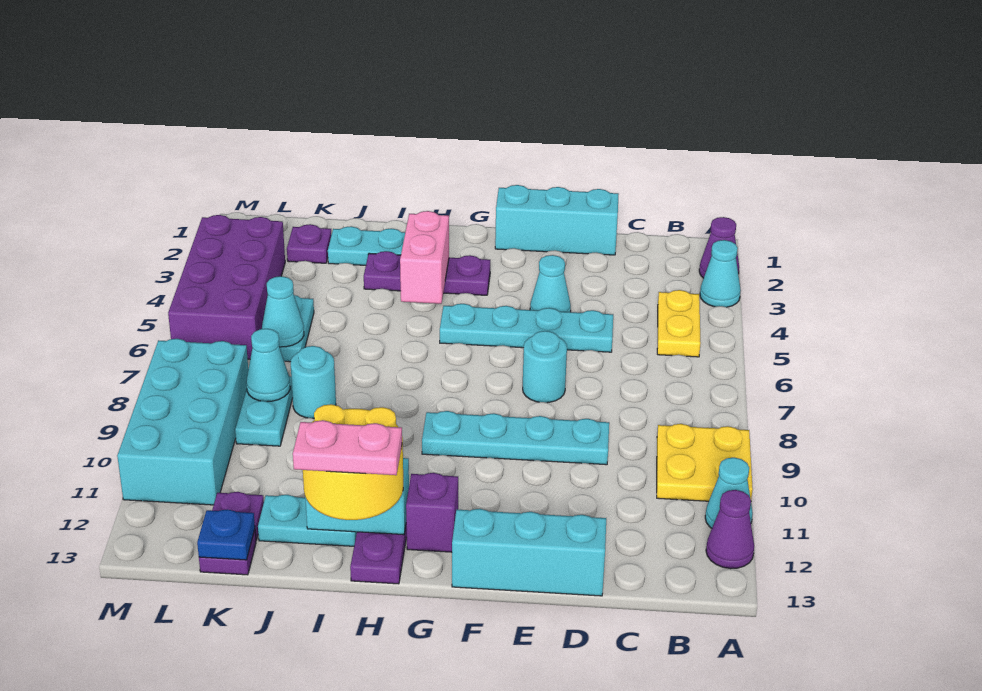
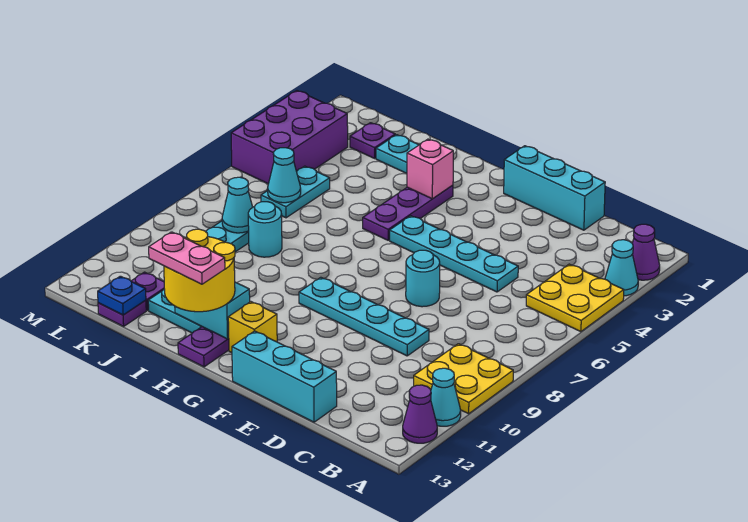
yellow plate B4:B5 level 1 -> yellow plate A4:B5 level 1
cyan cone E4 level 1 -> none
purple plate G3:I3 level 1 -> purple plate H3:H5 level 1
purple brick G12 level 1 -> yellow brick G12 level 1
pink brick H3:H4 level 2 -> pink brick H3 level 2
purple brick L3:M6 level 1 -> purple brick L3:M5 level 1
cyan brick L8:M11 level 1 -> none

